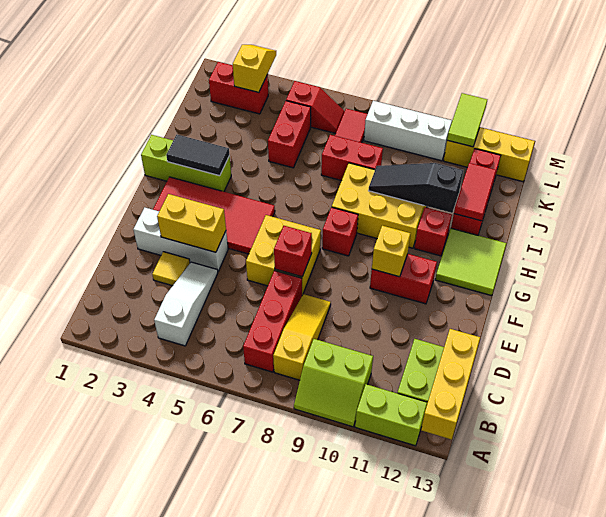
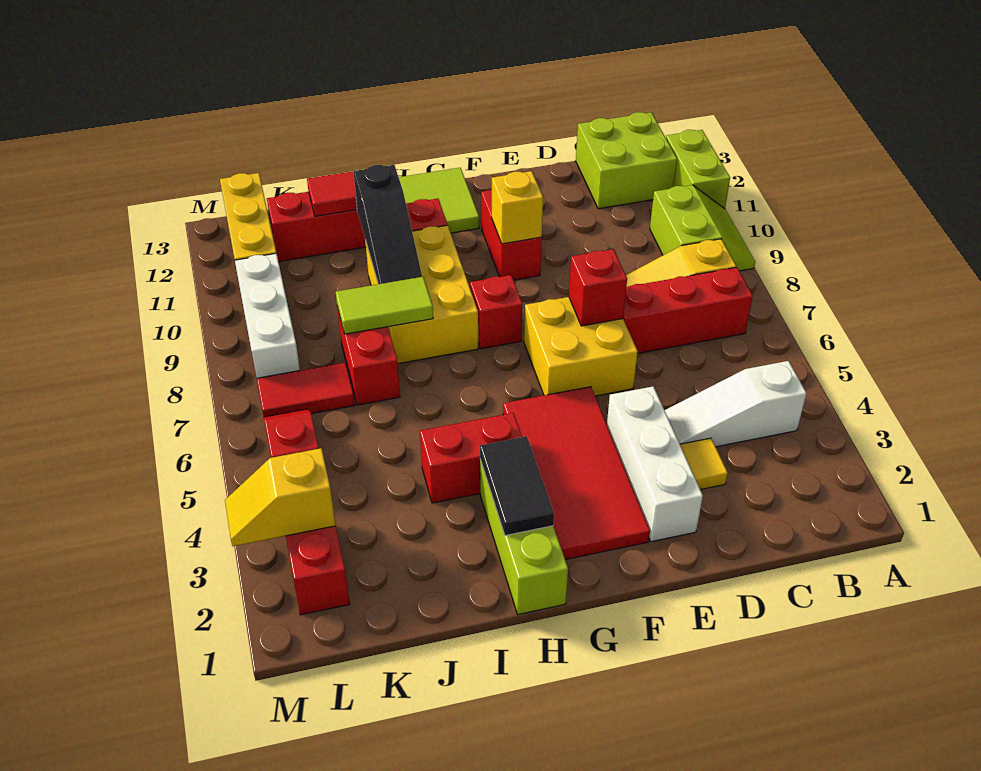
yellow brick A13:C13 level 2 -> none
yellow brick E3:E4 level 2 -> none
red brick J5:K5 level 1 -> red brick H4:I4 level 1
lime tile L11:M11 level 2 -> lime tile I8:J8 level 2

